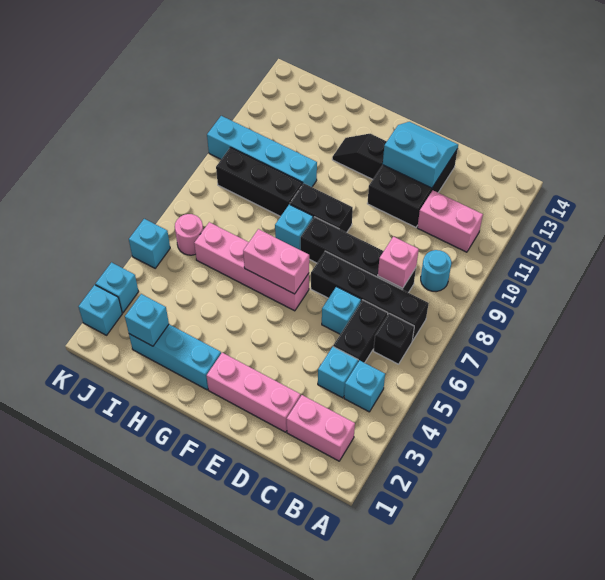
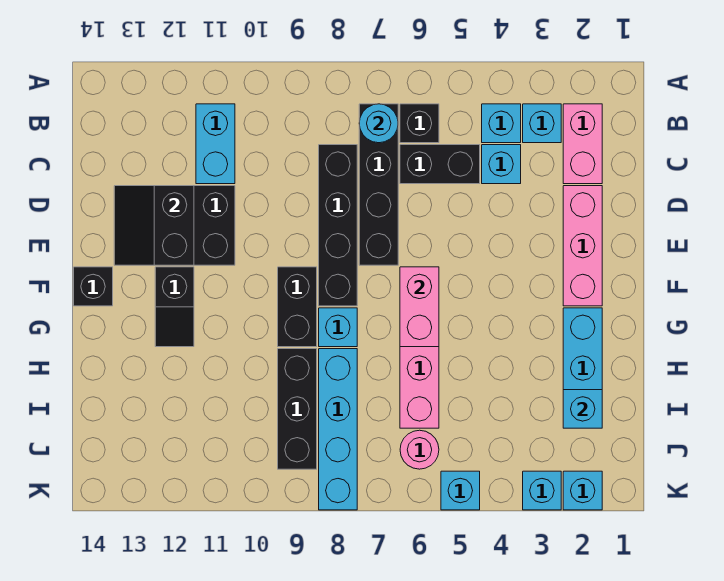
cyan round brick B9 level 1 -> cyan round brick B7 level 2
pink brick B11:C11 level 1 -> cyan brick B11:C11 level 1
pink brick C8 level 2 -> none
cyan brick D6 level 1 -> cyan brick B3 level 1
cyan slope D12:E13 level 2 top 12 -> black slope D12:E13 level 2 top 12
none -> black brick F14 level 1
cyan brick H10:K10 level 1 -> cyan brick H8:K8 level 1

